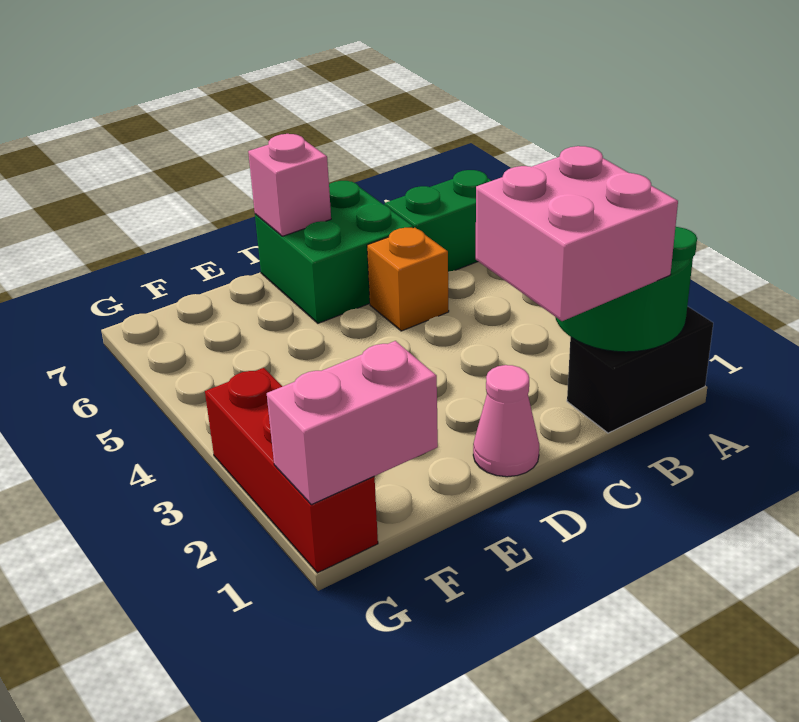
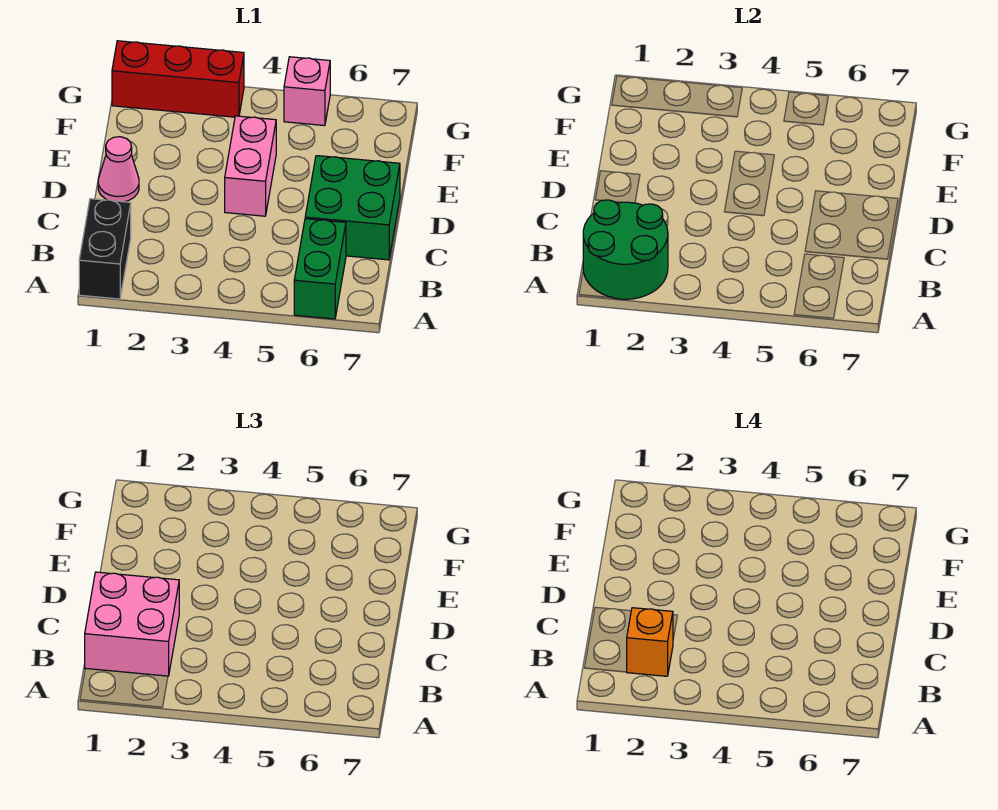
orange brick C5 level 1 -> orange brick B2 level 4
pink brick D7 level 2 -> pink brick G5 level 1
pink brick F1:G1 level 2 -> pink brick D4:E4 level 1

